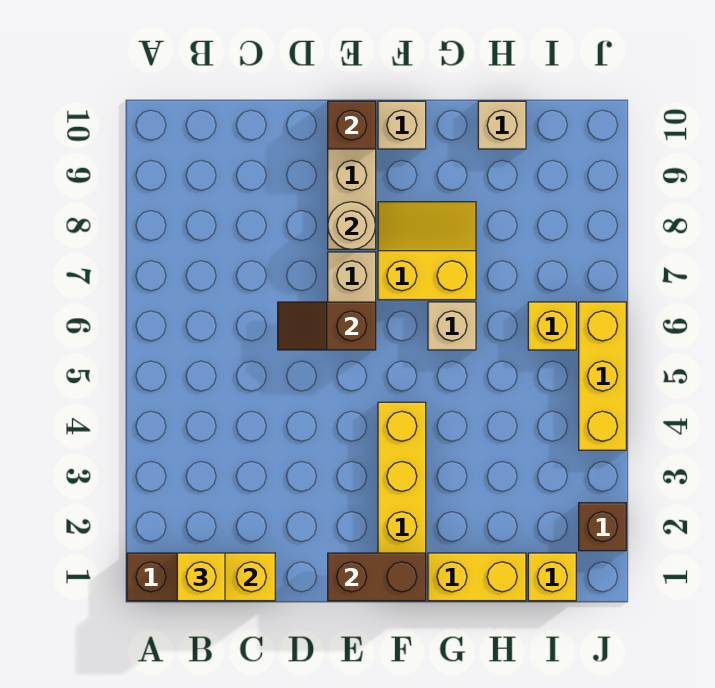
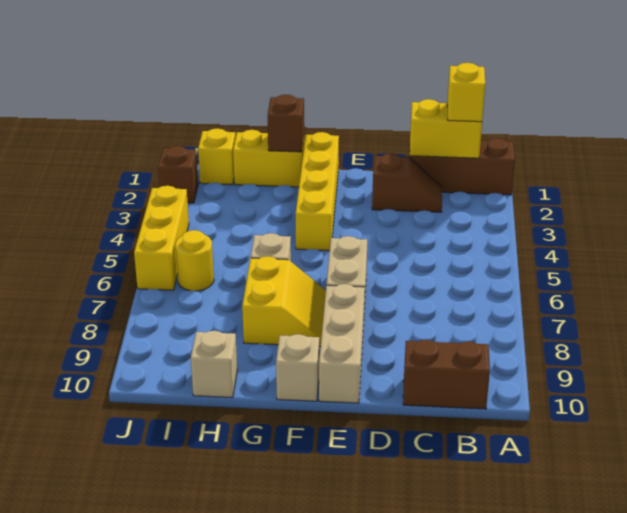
brown slope D6:E6 level 2 top E -> brown slope C2:D2 level 1 top D
brown brick E1:F1 level 2 -> brown brick B10:C10 level 1
tan round brick E8 level 2 -> none
brown brick E10 level 2 -> brown brick G1 level 2
yellow slope F7:G8 level 1 top 7 -> yellow slope F7:G8 level 1 top G
yellow brick I6 level 1 -> yellow round brick I6 level 1

